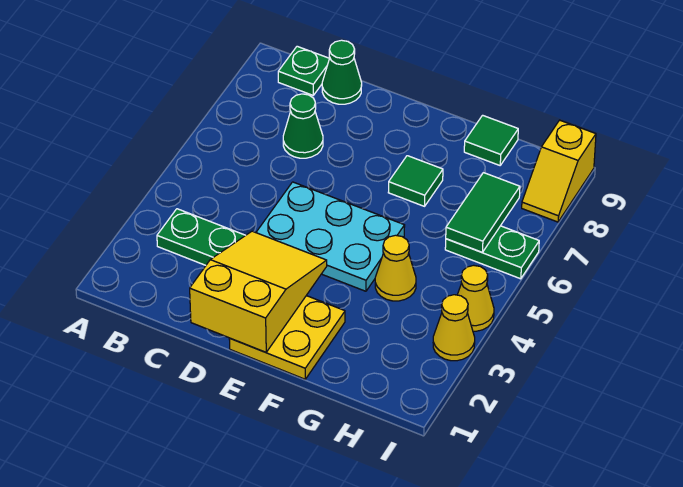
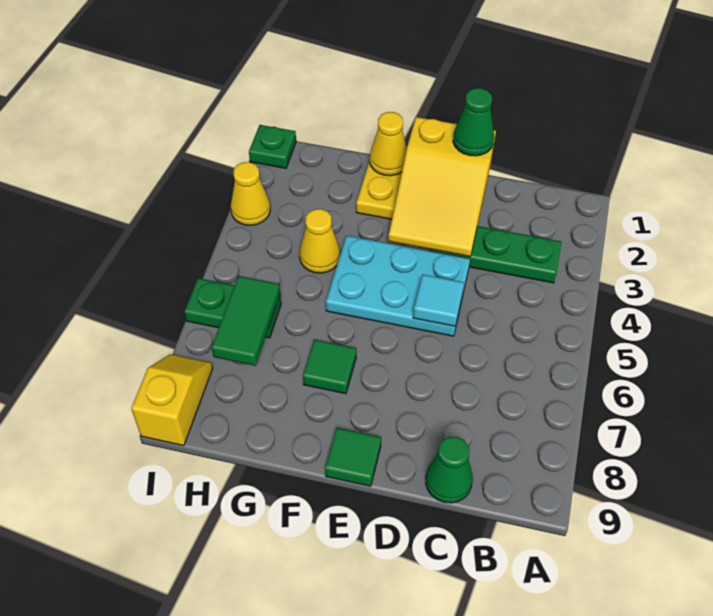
green plate B9 level 1 -> green plate I1 level 1
green cone C7 level 1 -> green cone D1 level 3
none -> cyan tile D5 level 2
green tile G9 level 1 -> green tile E9 level 1
yellow cone I4 level 1 -> yellow cone F1 level 2

